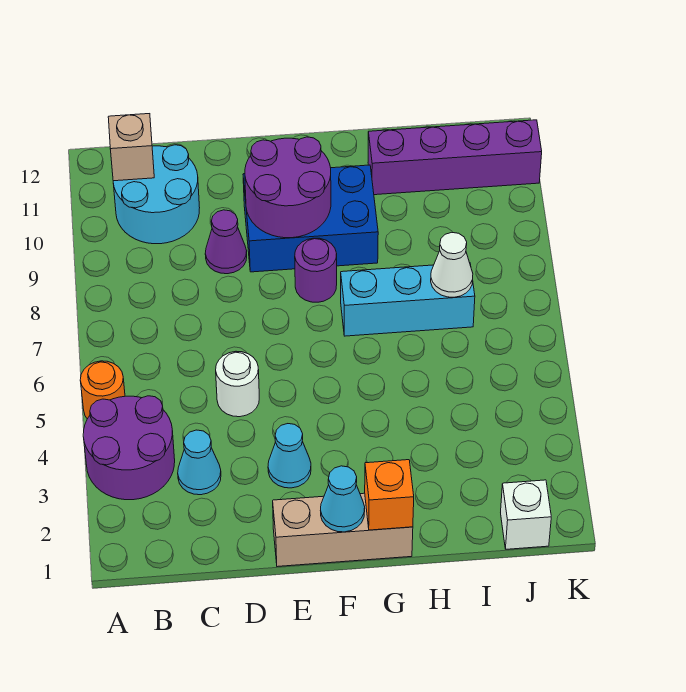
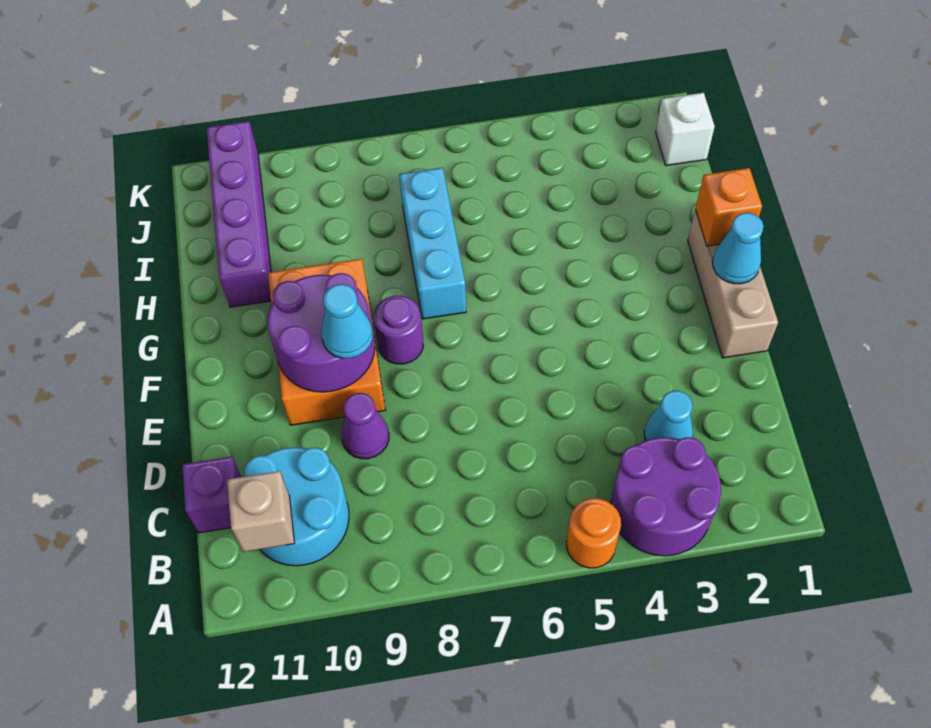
none -> purple brick C12 level 1
white round brick D5 level 1 -> none
cyan cone E3 level 1 -> cyan cone E9 level 3
blue brick E9:G10 level 1 -> orange brick E9:G10 level 1
white cone I7 level 2 -> none

